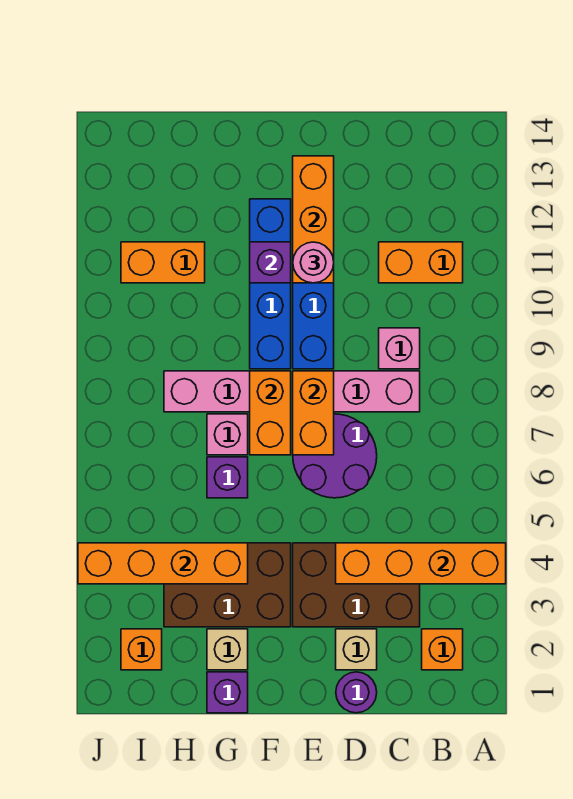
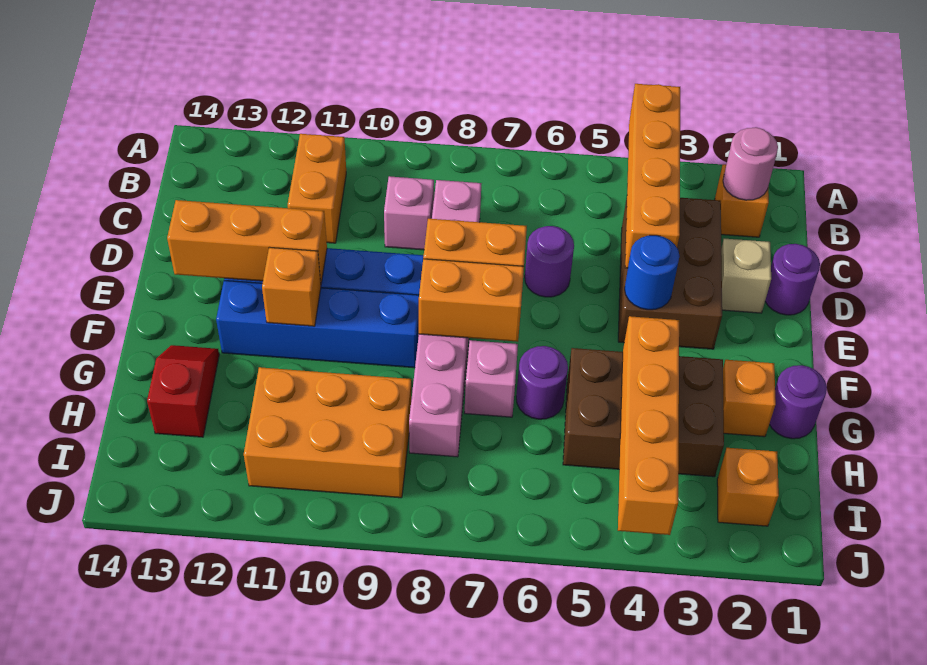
purple round brick D6:E7 level 1 -> purple round brick D6 level 1
none -> blue round brick E4 level 2
pink round brick E11 level 3 -> pink round brick B2 level 2
brown brick F3:H4 level 1 -> brown brick G3:H5 level 1
purple brick F11 level 2 -> orange brick F11 level 2
purple brick G1 level 1 -> purple round brick G1 level 1
tan brick G2 level 1 -> orange brick G2 level 1
purple brick G6 level 1 -> purple round brick G6 level 1
none -> red slope G13:H13 level 1 top H
orange brick H11:I11 level 1 -> orange brick H9:I11 level 1

